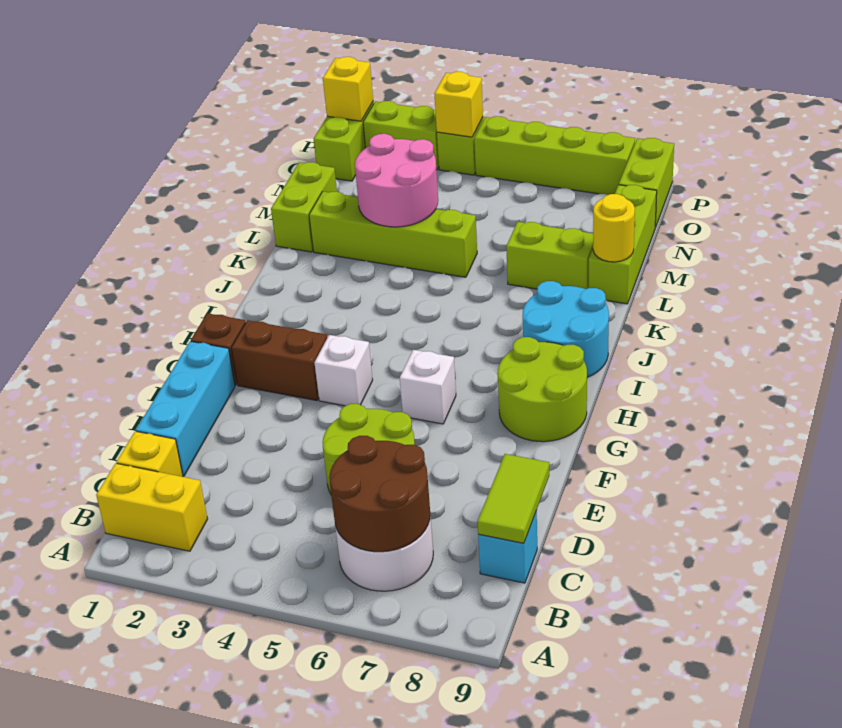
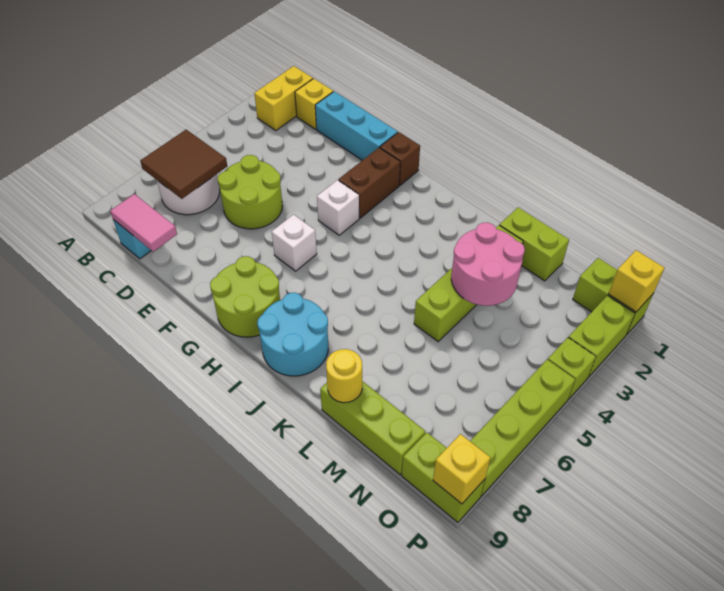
brown round brick B6:C7 level 2 -> brown tile B6:C7 level 2
lime tile C9:D9 level 2 -> pink tile C9:D9 level 2
lime brick L7:L8 level 1 -> none
yellow brick P4 level 2 -> yellow brick P9 level 2

